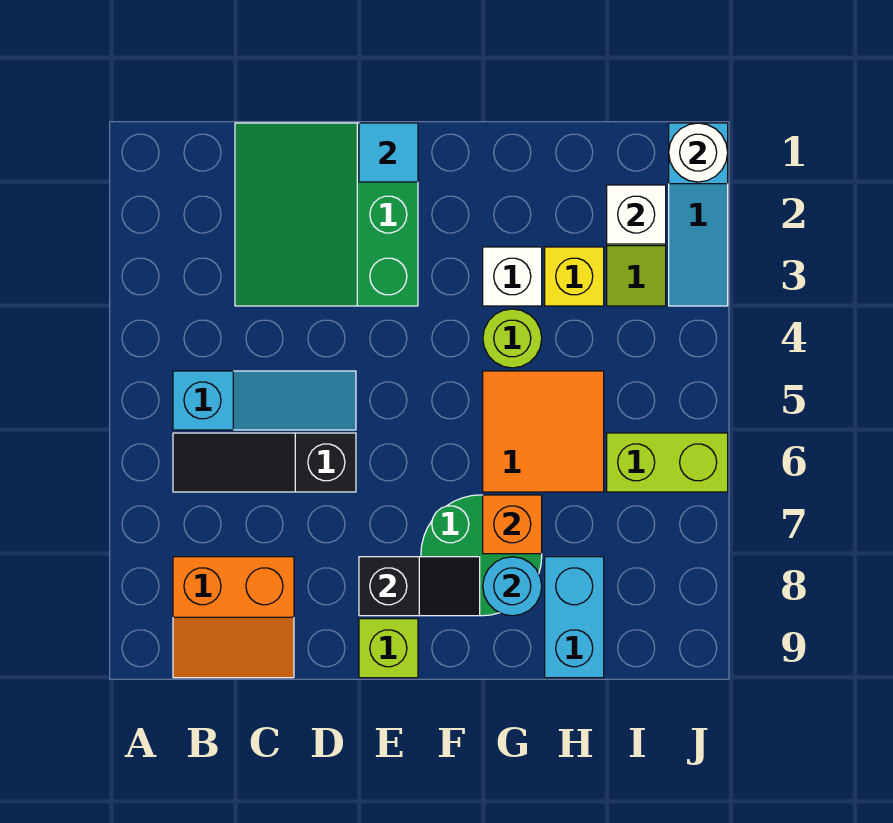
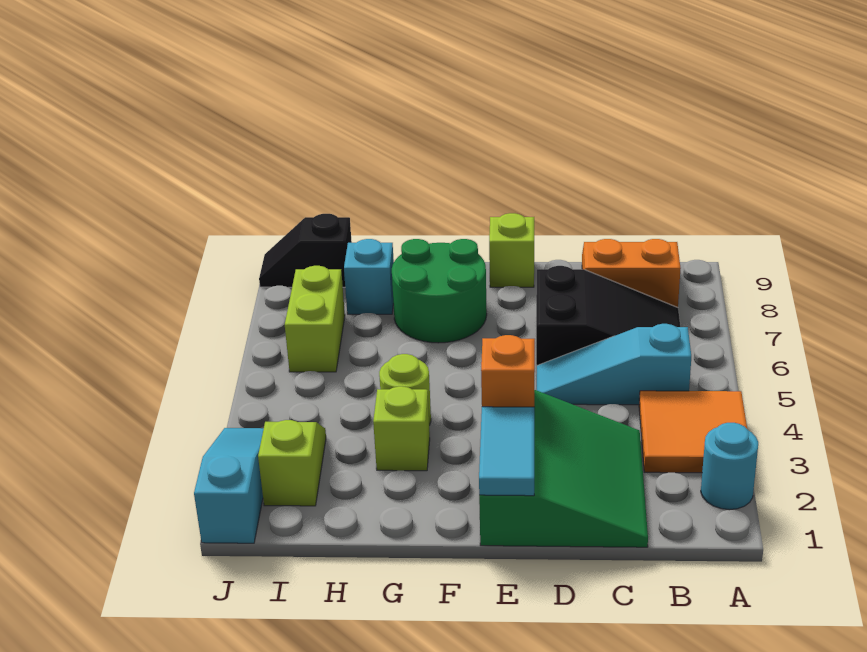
black slope B6:D6 level 1 top D -> black slope B6:D7 level 1 top D
cyan tile E1 level 2 -> cyan tile E1:E2 level 2
black slope E8:F8 level 2 top E -> black slope I9:J9 level 1 top I
white brick G3 level 1 -> lime brick G3 level 1
orange tile G5:H6 level 1 -> orange tile A3:B4 level 1
orange brick G7 level 2 -> orange brick E3 level 2
cyan round brick G8 level 2 -> cyan round brick A2 level 1
yellow brick H3 level 1 -> none
cyan brick H8:H9 level 1 -> cyan brick H8 level 1
white brick I2 level 2 -> none
lime brick I6:J6 level 1 -> lime brick I6:I7 level 1
white round brick J1 level 2 -> none

